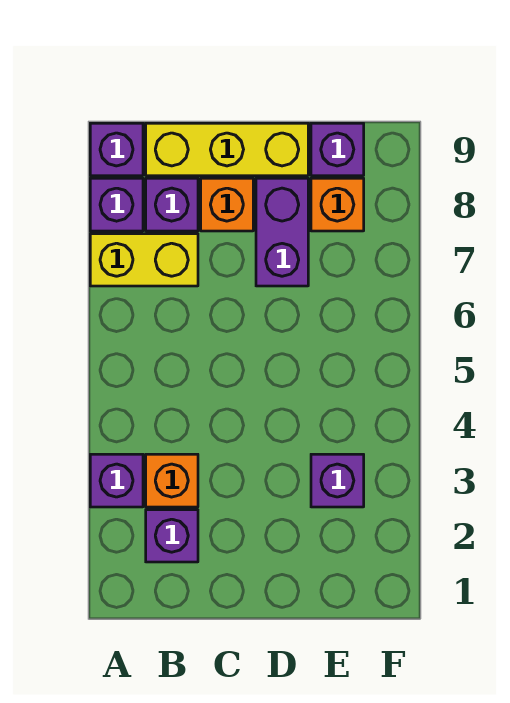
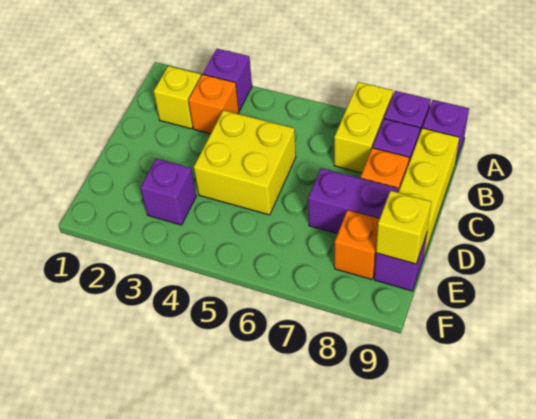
purple brick B2 level 1 -> yellow brick B2 level 1
none -> yellow brick C4:D5 level 1
none -> yellow brick E9 level 2

